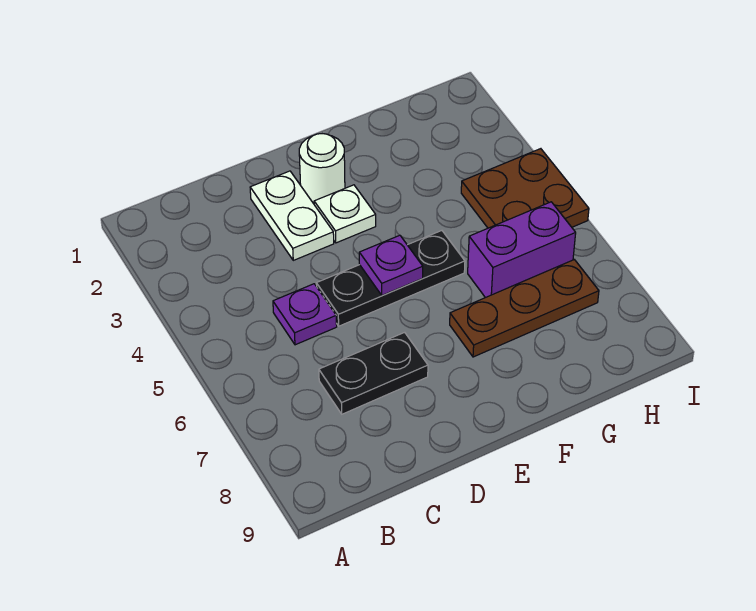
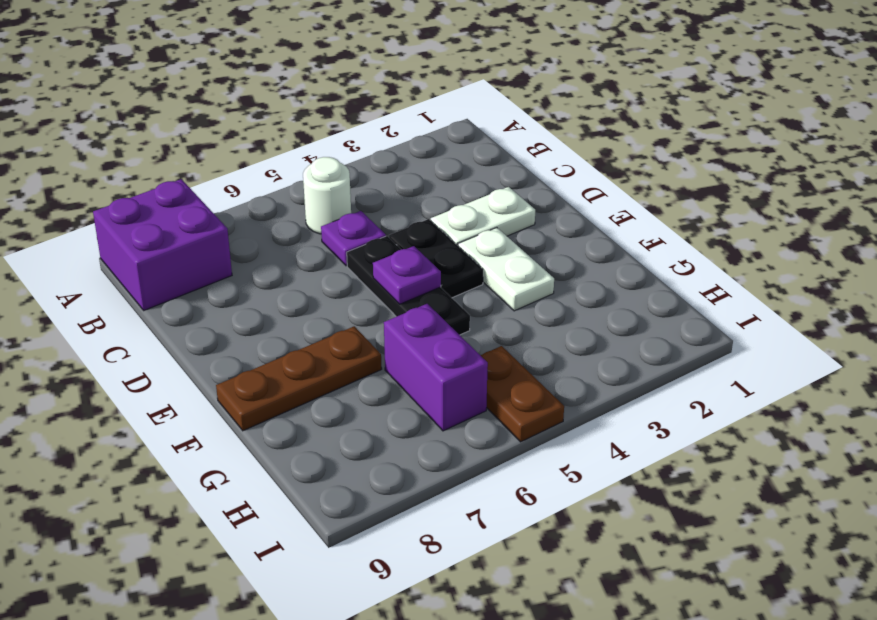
none -> purple brick A8:B9 level 1
black plate C7:D7 level 1 -> black plate D4:E4 level 1
white round brick E2 level 1 -> white round brick B5 level 1
white plate E3 level 1 -> white plate E3:F3 level 1
brown plate F7:H7 level 1 -> brown plate F7:F9 level 1
brown plate H4:I5 level 1 -> brown plate H5:I5 level 1

